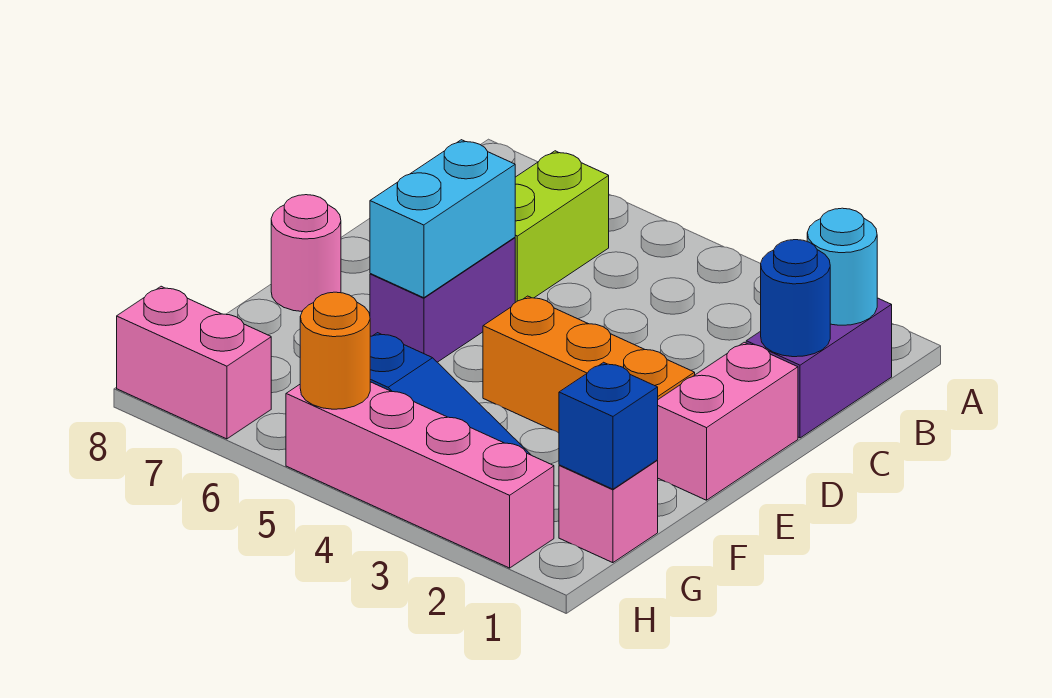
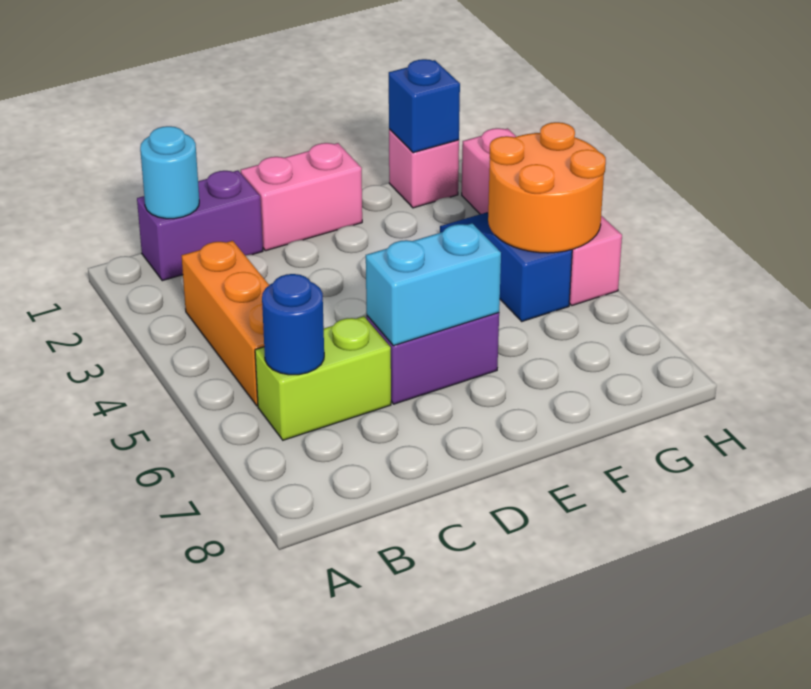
blue round brick C1 level 2 -> blue round brick B6 level 2
orange brick E2:E4 level 1 -> orange brick B3:B5 level 1
pink round brick E8 level 1 -> none
orange round brick H5 level 2 -> orange round brick G4:H5 level 2
pink brick H7:H8 level 1 -> none

